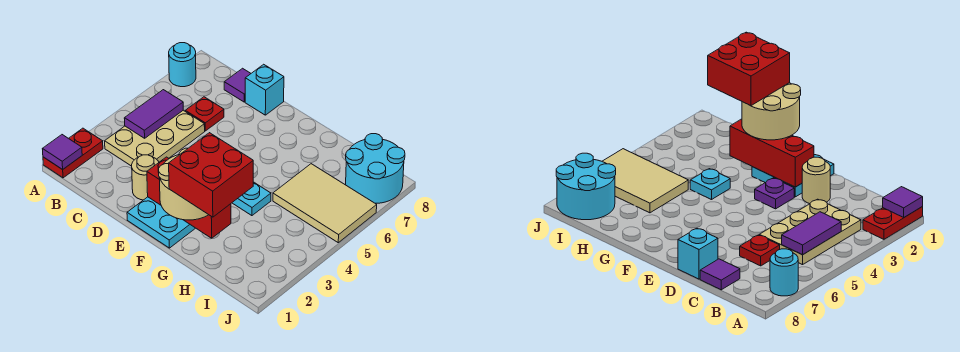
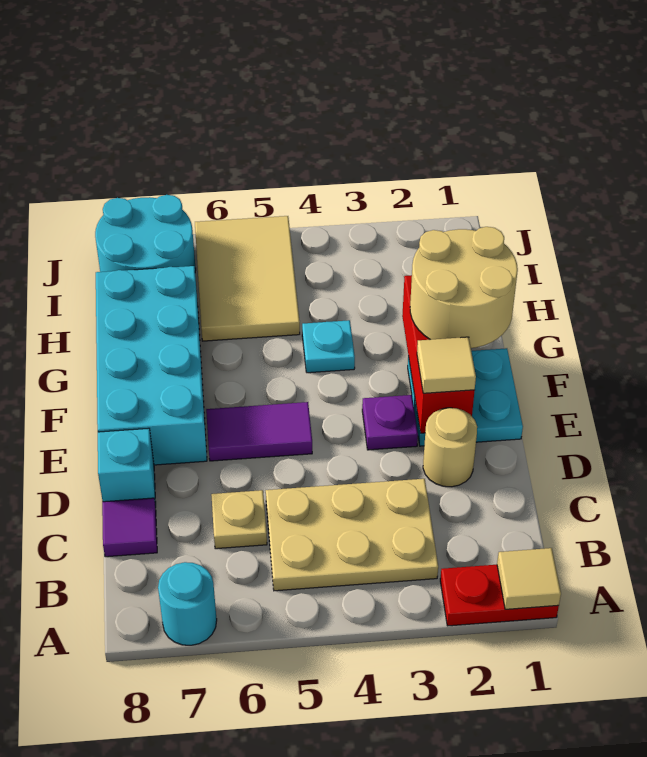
purple tile A1 level 2 -> tan tile A1 level 2
purple tile B4:B5 level 2 -> purple tile E5:E6 level 1
red plate C6 level 1 -> tan plate C6 level 1
none -> tan tile E2 level 3
none -> cyan brick E7:H8 level 1
red brick G1:H2 level 4 -> none

